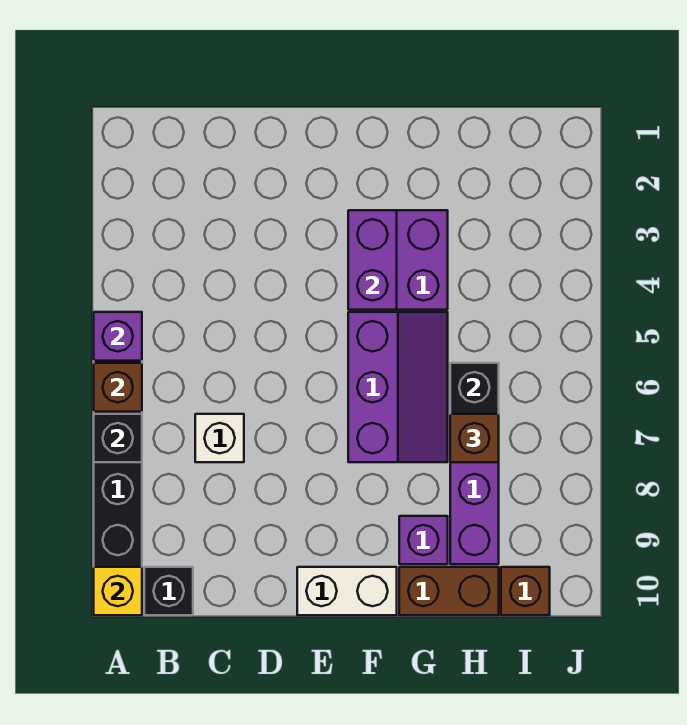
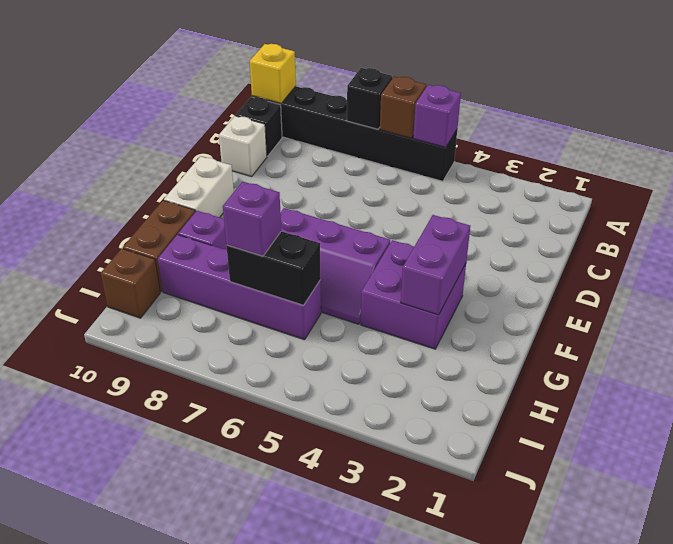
white brick C7 level 1 -> white brick C10 level 1
purple brick F3:F4 level 2 -> purple brick F3:G3 level 2
brown brick H7 level 3 -> purple brick H7 level 3

